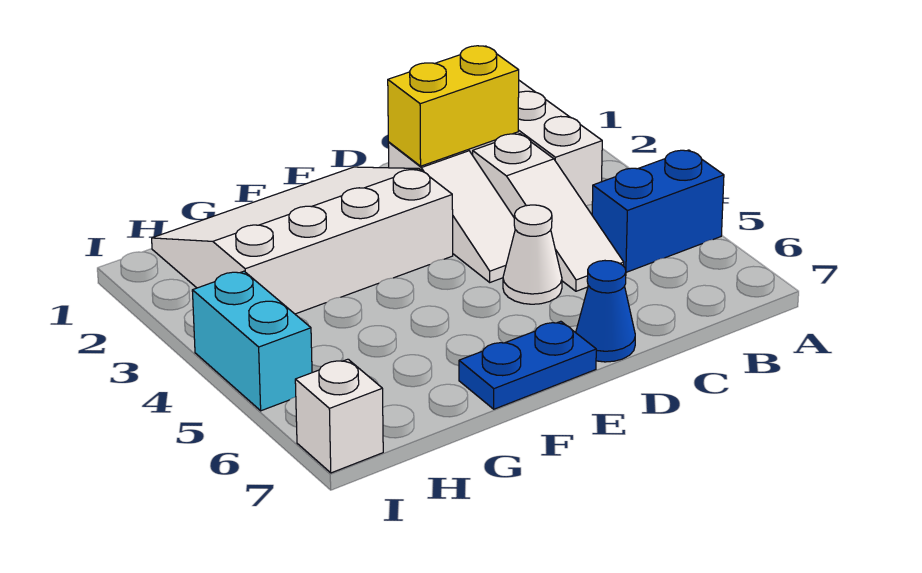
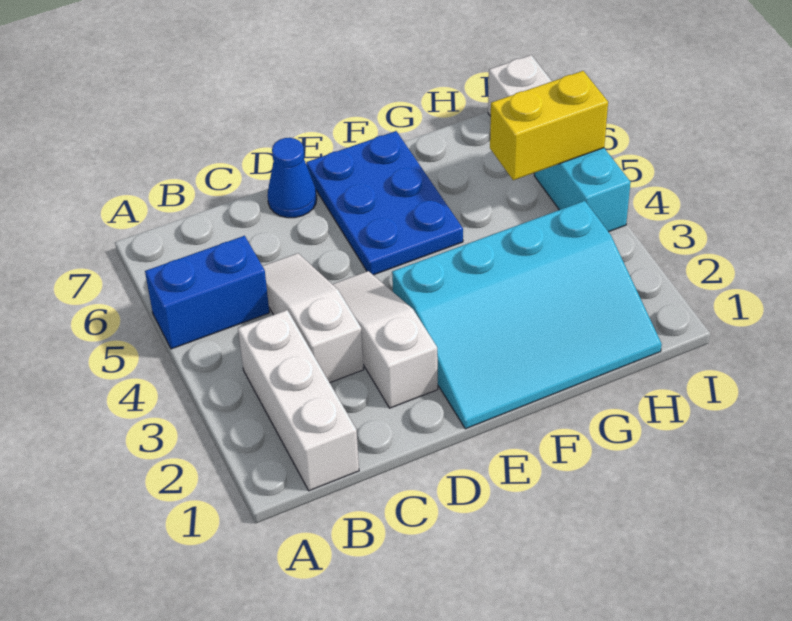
yellow brick C2:D2 level 2 -> yellow brick H5:I5 level 2
white cone D5 level 1 -> none
white slope E1:H3 level 1 top 3 -> cyan slope E1:H3 level 1 top 3
blue plate E7:F7 level 1 -> blue plate E5:F7 level 1

